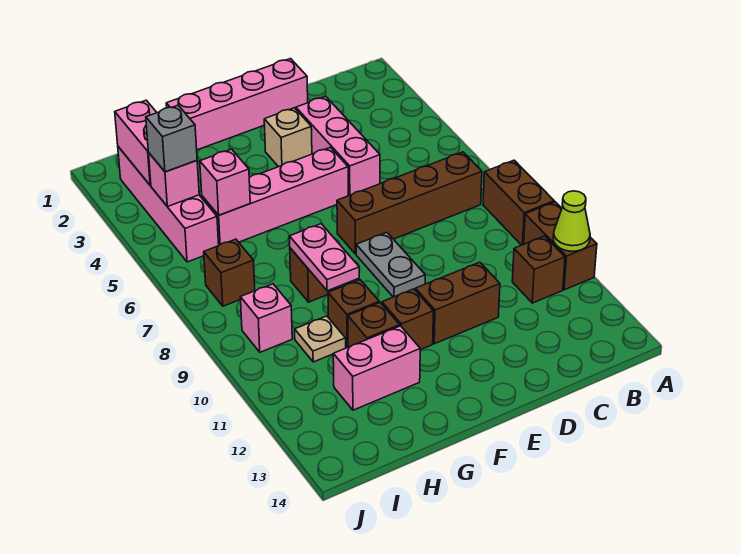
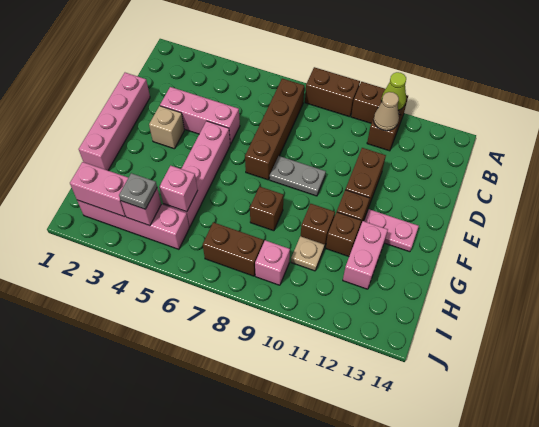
none -> tan cone B11 level 2
pink plate G8:G9 level 2 -> pink plate F12:F13 level 1
grey brick I4 level 3 -> grey plate I4 level 3
brown brick I7 level 1 -> brown brick I7:I8 level 1

